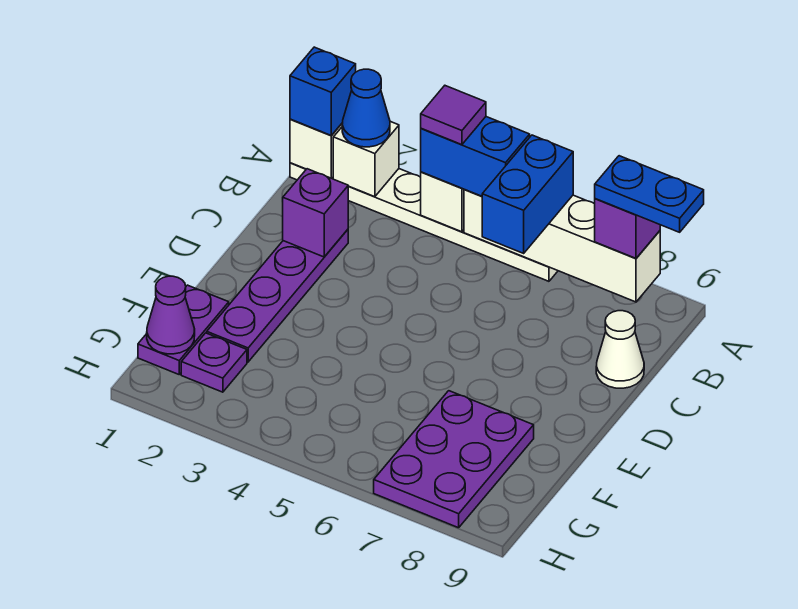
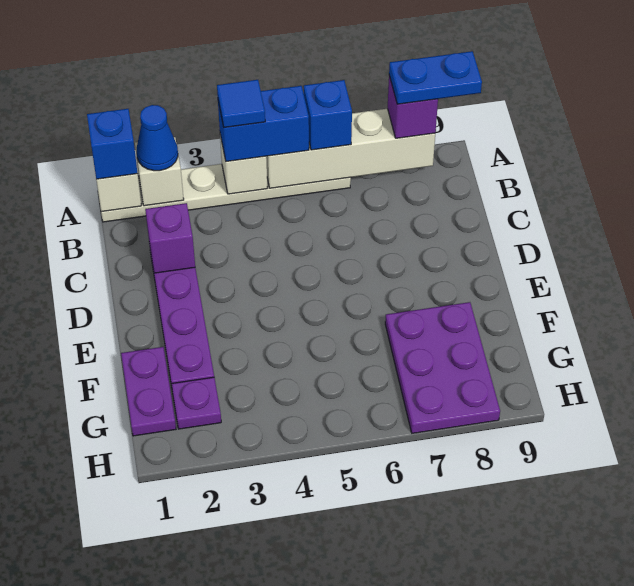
purple tile A4 level 4 -> blue tile A4 level 4
blue brick A6:B6 level 3 -> blue brick A6 level 3
white cone C9 level 1 -> none
purple cone G1 level 2 -> none

